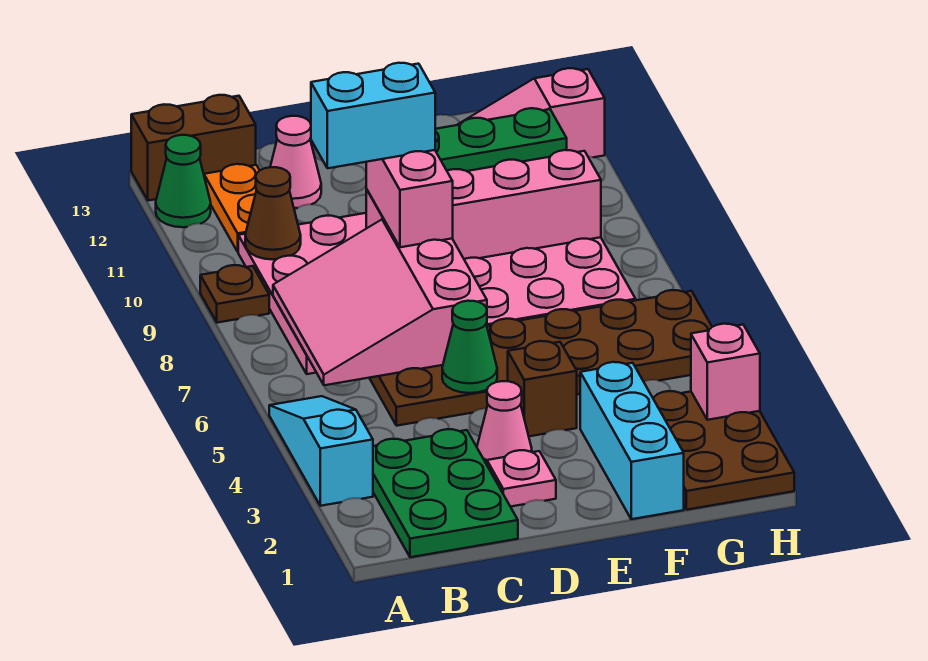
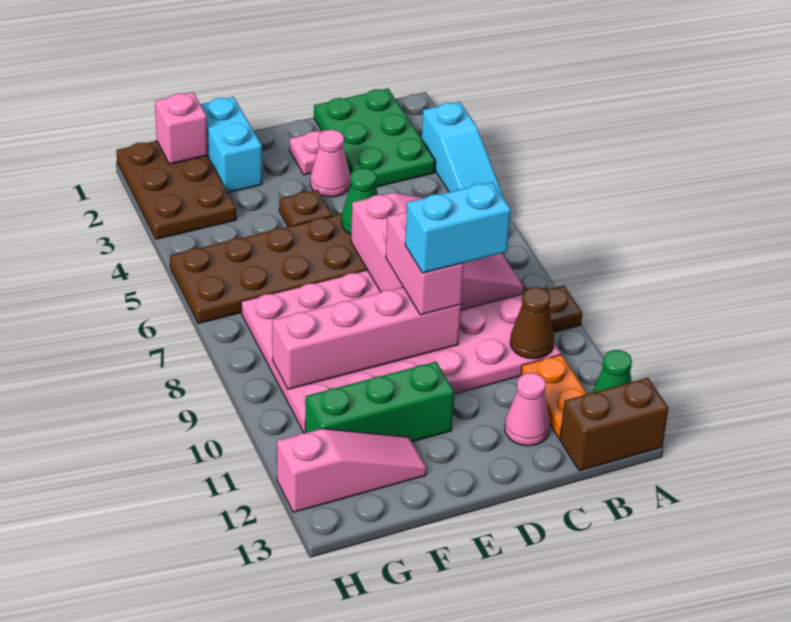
brown brick E4 level 1 -> brown plate E4 level 1
cyan brick F1:F3 level 1 -> cyan brick F1:F2 level 1
pink brick H3 level 2 -> pink brick G1 level 2

